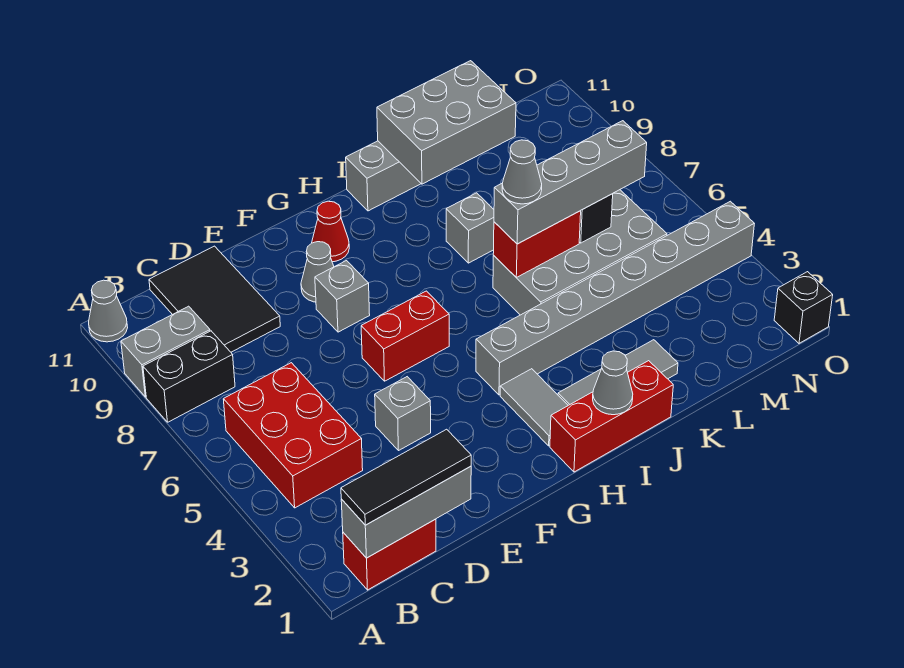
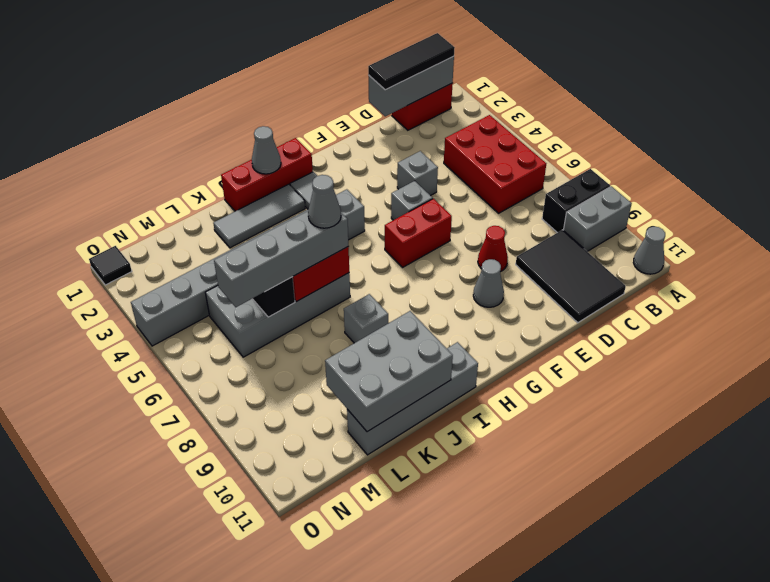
grey brick F8 level 1 -> grey brick F5 level 1
red cone G10 level 1 -> red cone E8 level 1
black brick O1 level 1 -> black tile O1 level 1

